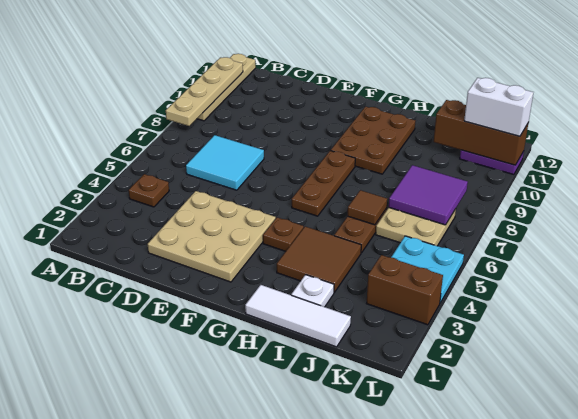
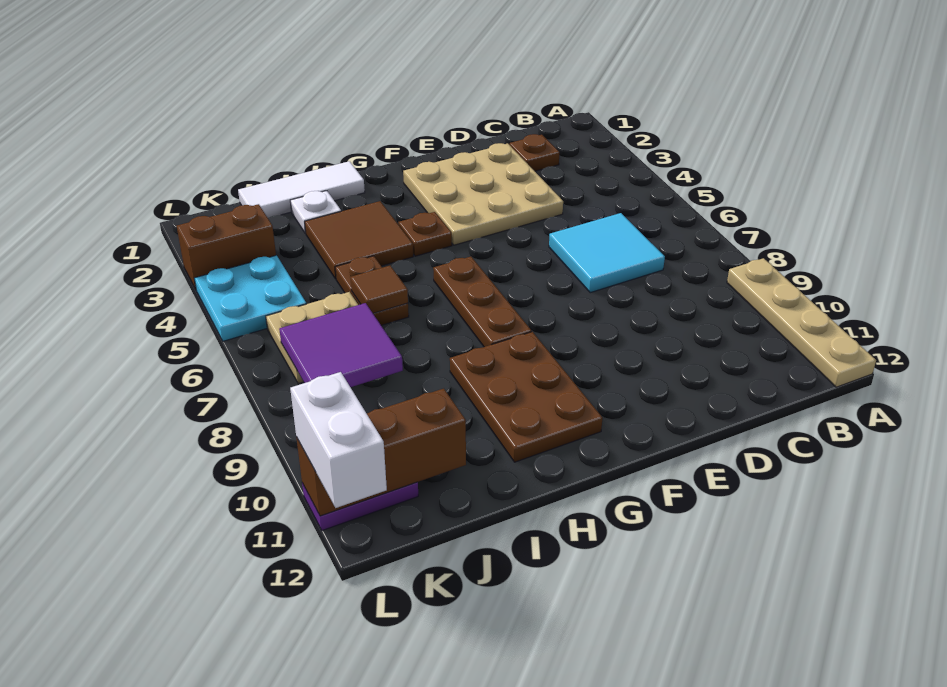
tan plate A8:A11 level 2 -> none
brown plate B4 level 1 -> brown plate C2 level 1
white brick K11:L11 level 3 -> white brick L11:L12 level 3

